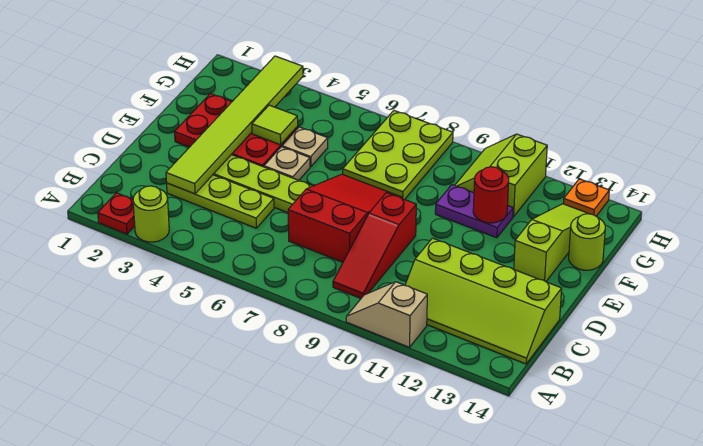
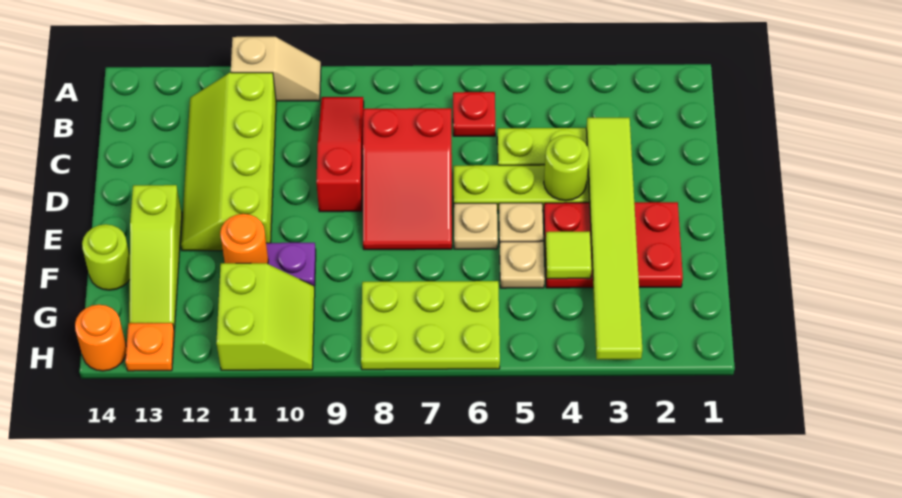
red plate A2 level 1 -> red plate B6 level 1
lime round brick A3 level 1 -> lime round brick D4 level 2
lime slope B11:C14 level 1 top C -> lime slope B11:E12 level 1 top 11
none -> tan plate E6 level 1
lime plate F7:H8 level 1 -> lime plate G6:H8 level 1
red round brick F11 level 2 -> orange round brick F11 level 2
none -> orange round brick H14 level 1

